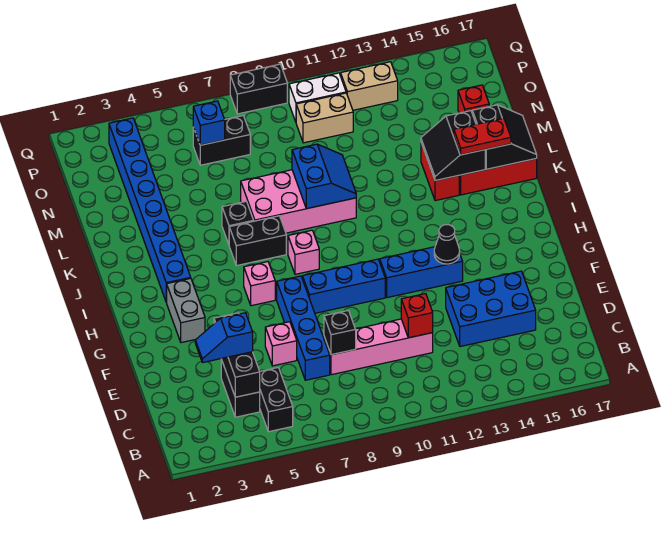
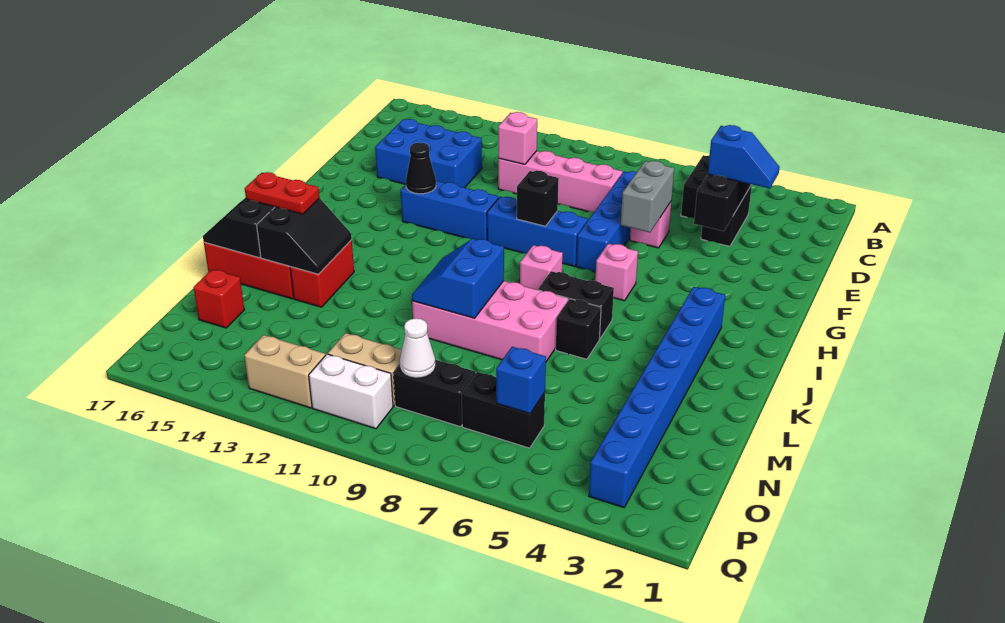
black brick D8 level 2 -> black brick G9 level 2
red brick D11 level 2 -> pink brick D11 level 2
grey brick G3:H3 level 1 -> grey brick E6:F6 level 2
none -> white cone O9 level 2
black brick Q8:Q9 level 1 -> black brick O8:O9 level 1

